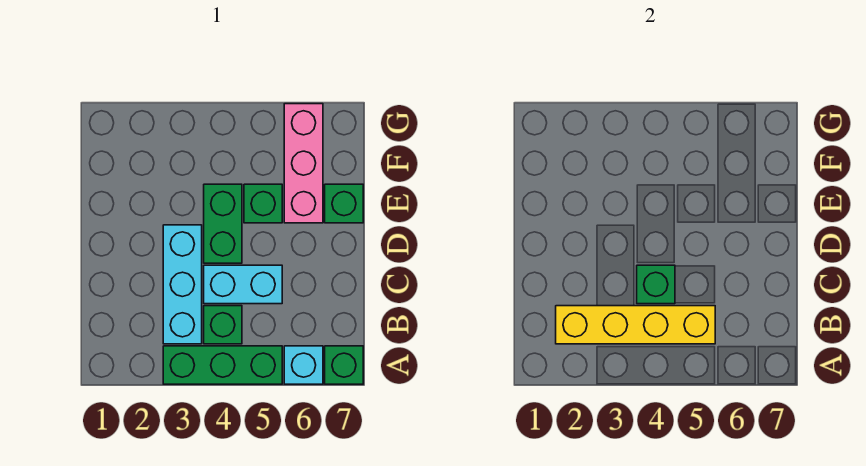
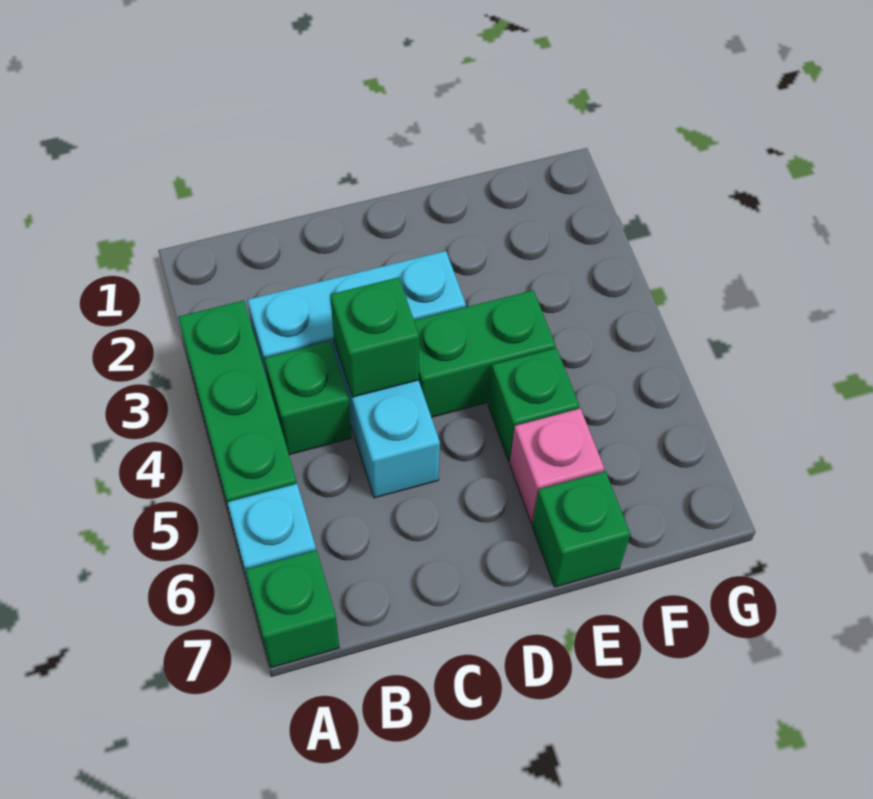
yellow brick B2:B5 level 2 -> none
pink brick E6:G6 level 1 -> pink brick E6 level 1

